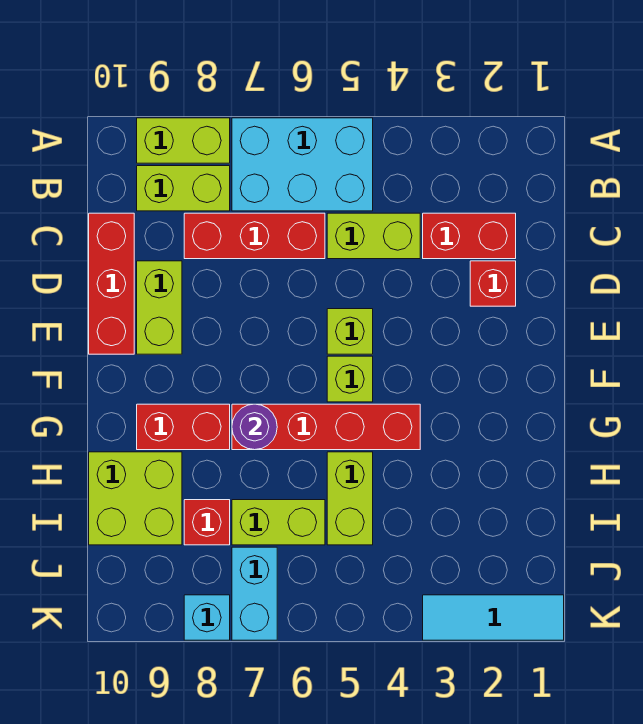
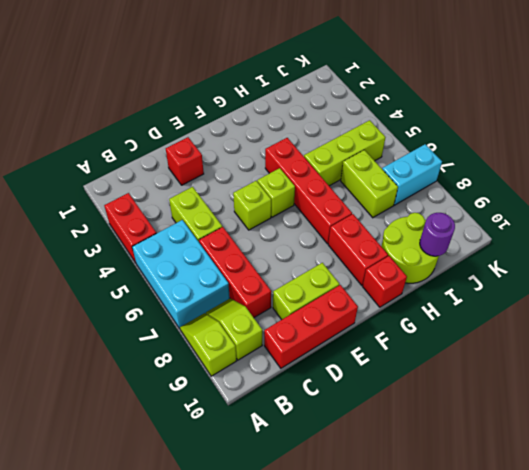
lime brick A8:A9 level 1 -> lime slope A8:A9 level 1 top 9
lime brick B8:B9 level 1 -> lime slope B8:B9 level 1 top 9
red brick C2:C3 level 1 -> red brick A3:A4 level 1
purple round brick G7 level 2 -> purple round brick I10 level 2
lime brick H5:I5 level 1 -> lime brick H5:J5 level 1
lime brick H9:I10 level 1 -> lime round brick H9:I10 level 1
red brick I8 level 1 -> red brick G10 level 1
cyan tile K1:K3 level 1 -> none
cyan brick K8 level 1 -> none

